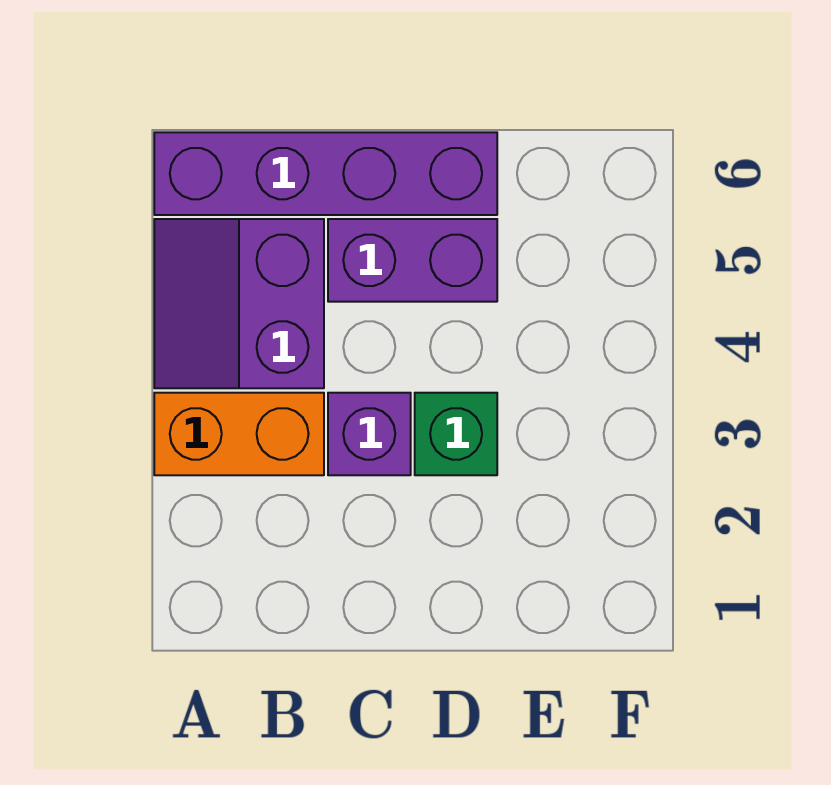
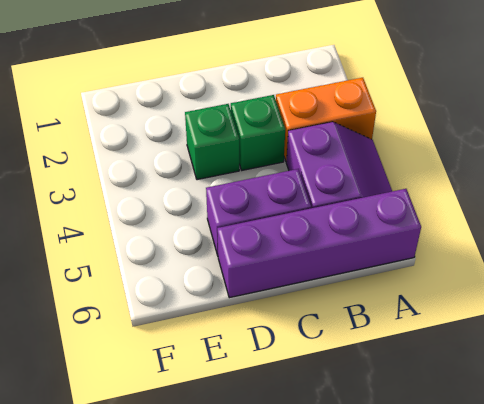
purple brick C3 level 1 -> green brick C3 level 1

